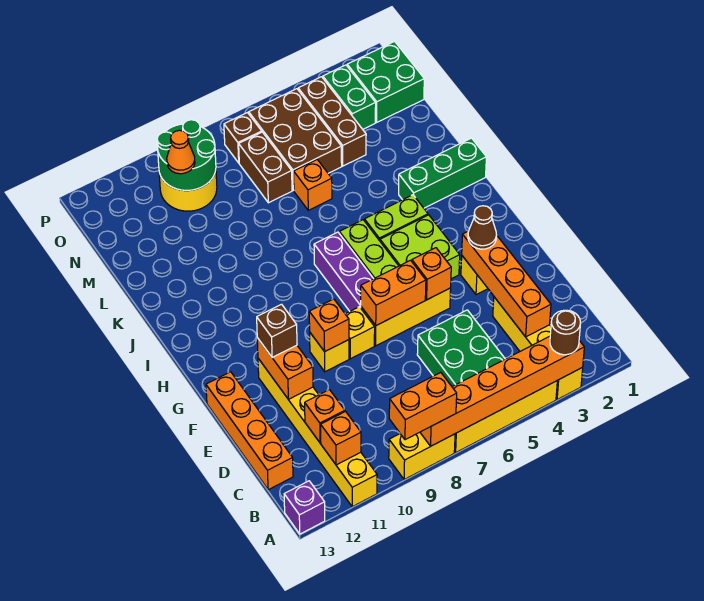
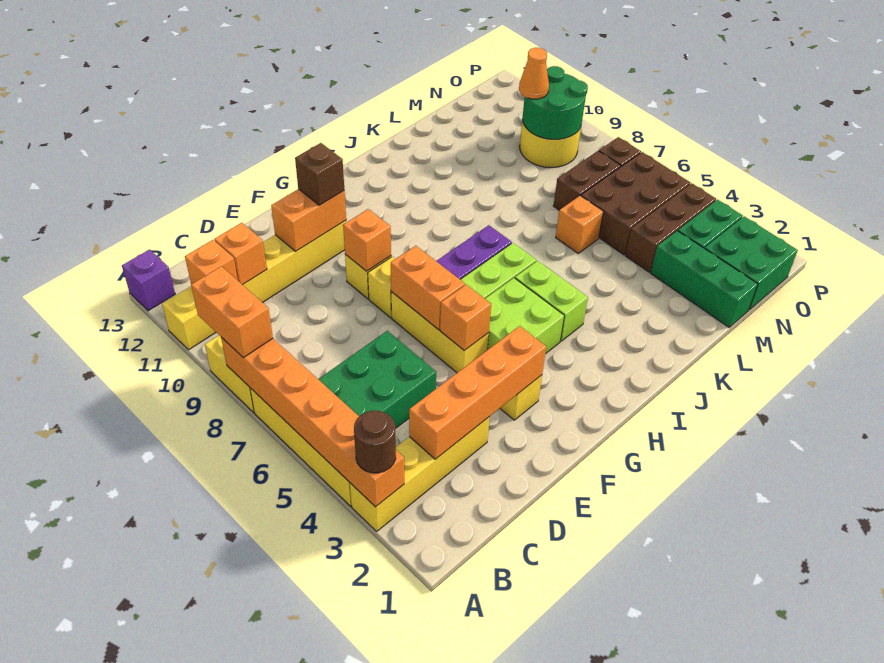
orange brick C13:F13 level 1 -> none
brown cone F3 level 3 -> none
green brick J1:J3 level 1 -> green brick M1:M3 level 1

